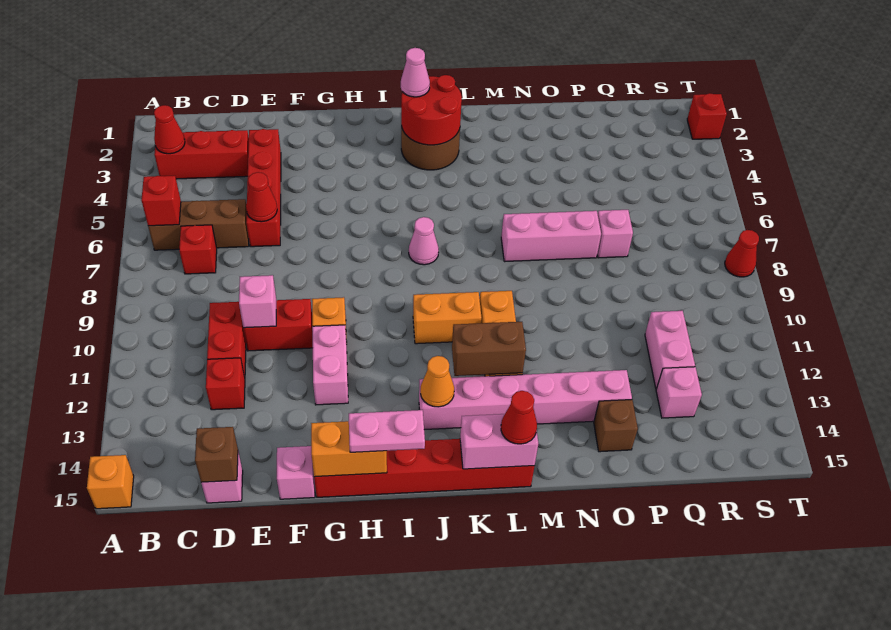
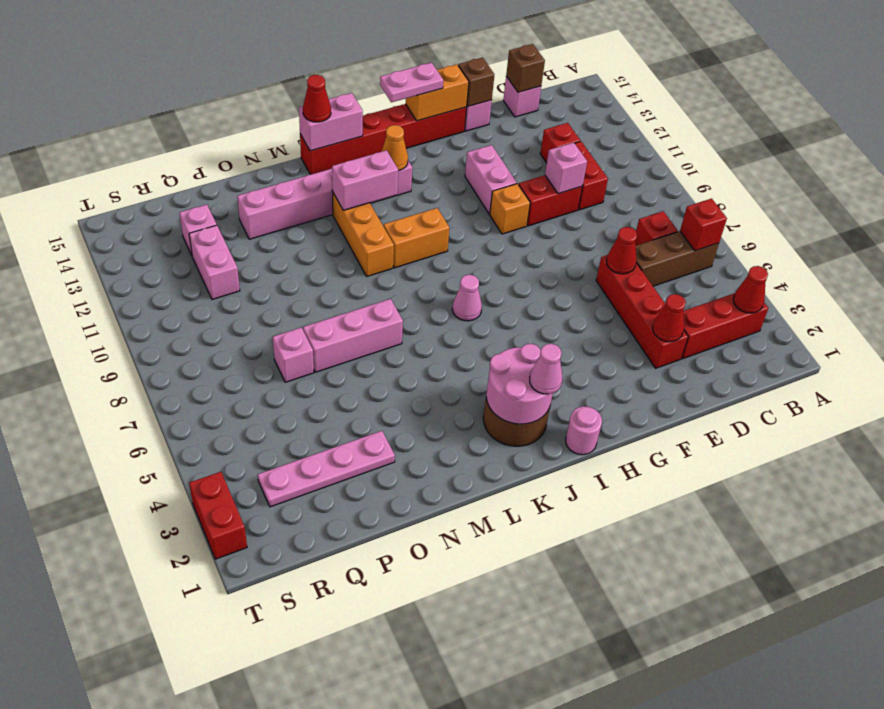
orange brick A15 level 1 -> none
none -> pink round brick I1 level 1
red round brick J2:K3 level 2 -> pink round brick J2:K3 level 2
brown brick K12:L12 level 2 -> pink brick K12:L12 level 2
none -> pink plate O3:R3 level 1
brown brick O14 level 1 -> brown brick F15 level 2
red brick T2 level 1 -> red brick T2:T3 level 1
red cone T8 level 1 -> red cone E3 level 2

